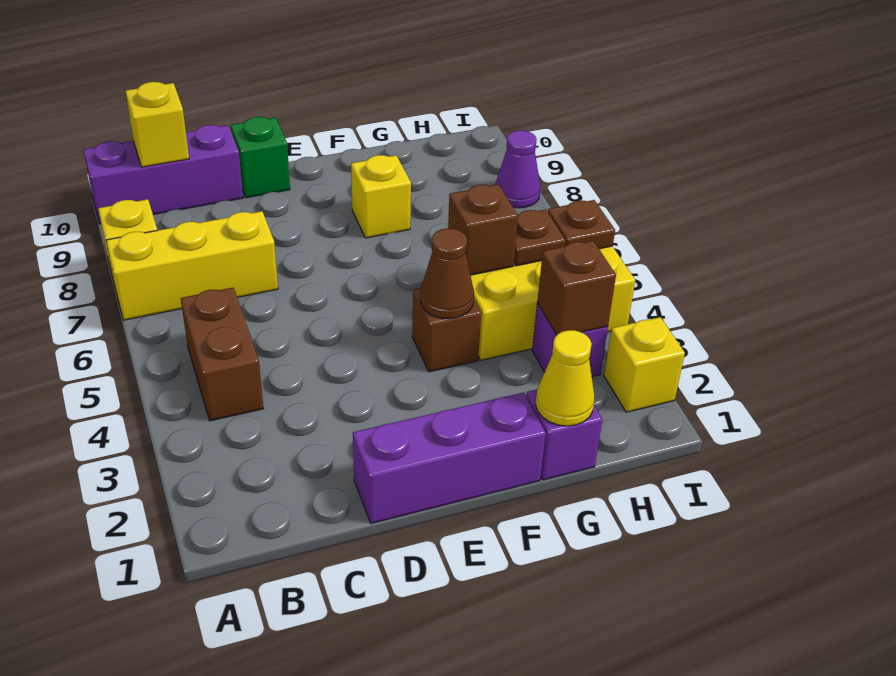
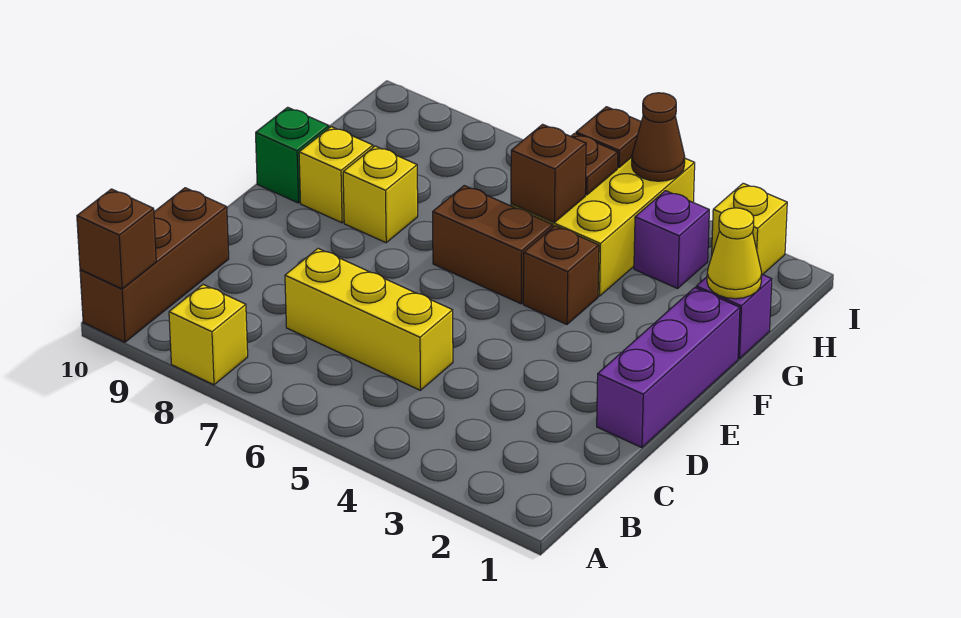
yellow brick A7:C7 level 1 -> yellow brick C5:C7 level 1
purple brick A10:C10 level 1 -> brown brick A10:C10 level 1
brown brick B4:B5 level 1 -> brown brick F5:F6 level 1
yellow brick B10 level 2 -> yellow brick F9 level 1
green brick D10 level 1 -> green brick F10 level 1
brown cone F4 level 2 -> brown cone I4 level 2
brown brick H3 level 2 -> brown brick A10 level 2
purple cone I8 level 1 -> none

